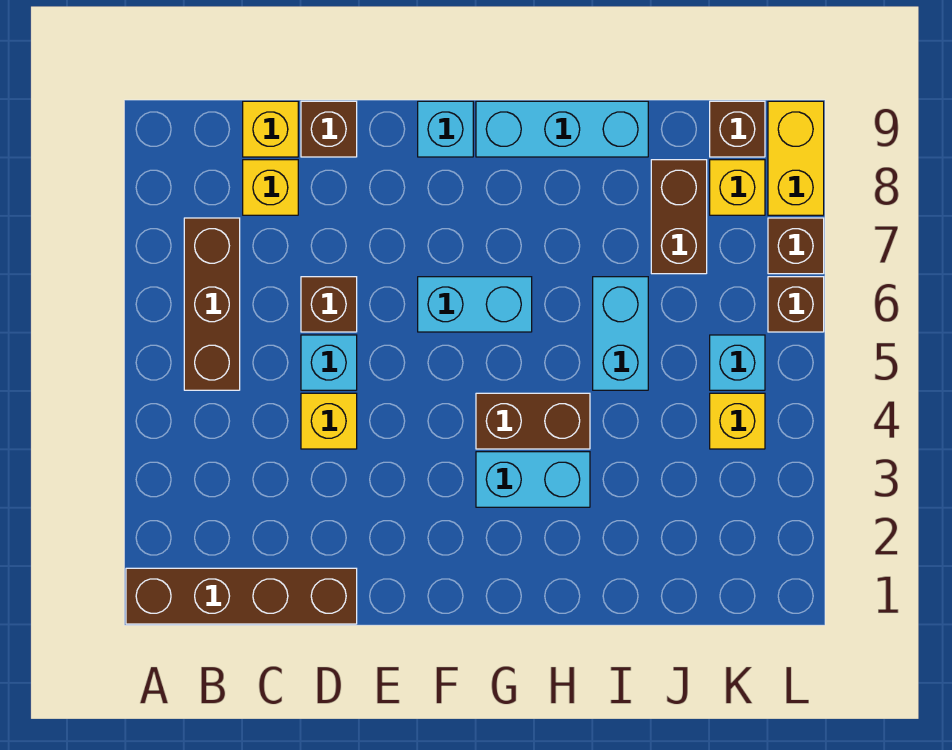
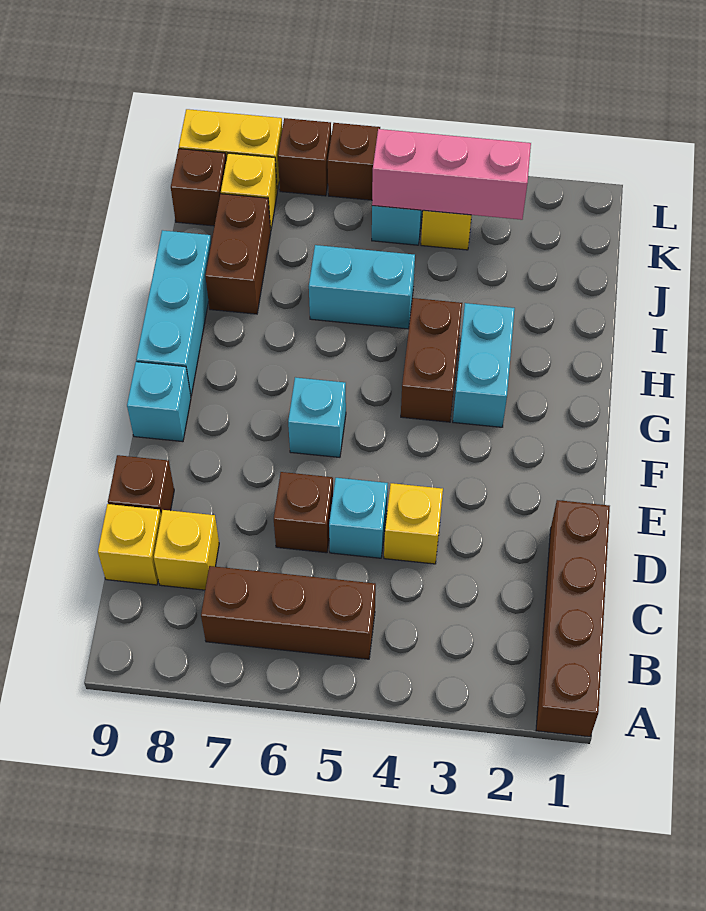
cyan brick F6:G6 level 1 -> cyan brick F6 level 1
brown brick J7:J8 level 1 -> brown brick I8:J8 level 1
none -> pink brick K3:K5 level 2

